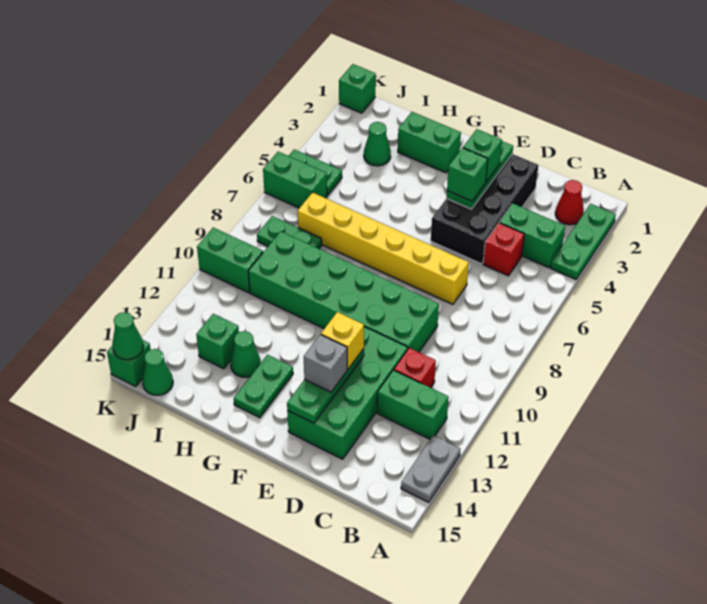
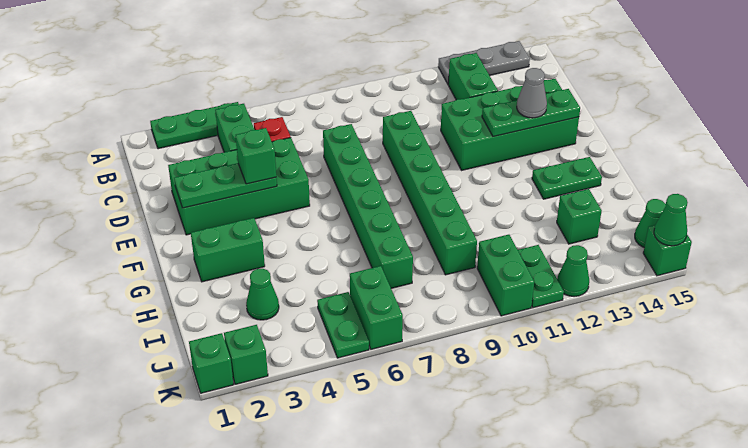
grey plate A13:A14 level 1 -> grey plate A12:A14 level 1
red cone B2 level 1 -> none
red brick C11 level 1 -> none
black brick D2:E5 level 1 -> green brick D2:E5 level 1
yellow brick D7:I7 level 1 -> green brick D7:I7 level 1
green brick D9:I10 level 1 -> green brick D9:I9 level 1
green brick E3 level 3 -> green brick K2 level 1
yellow brick E12 level 3 -> none
grey brick E13 level 3 -> grey cone E13 level 3
green brick G2:H2 level 1 -> green brick G2:G3 level 1
green cone H13 level 1 -> green cone K12 level 1
green plate I8:J8 level 1 -> green plate J11:K11 level 1

